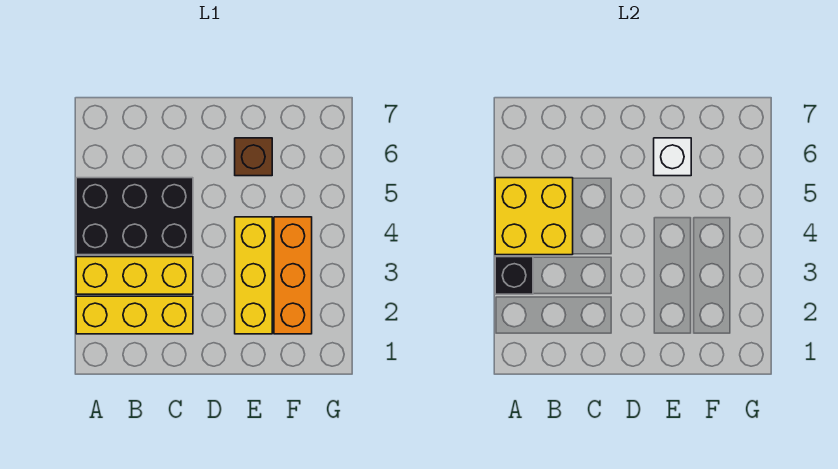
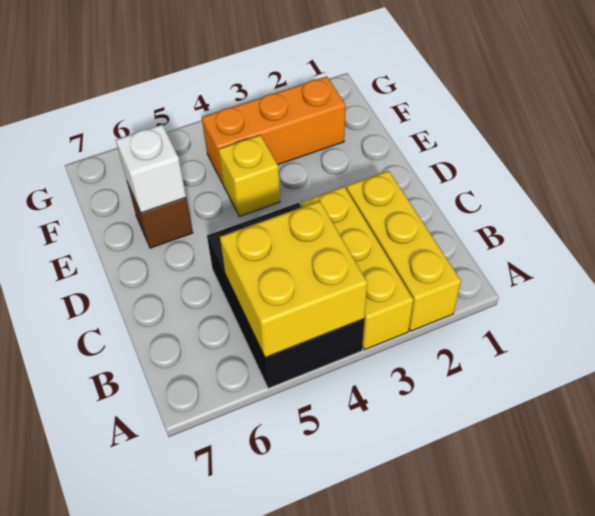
black brick A3 level 2 -> none
yellow brick E2:E4 level 1 -> yellow brick E4 level 1

